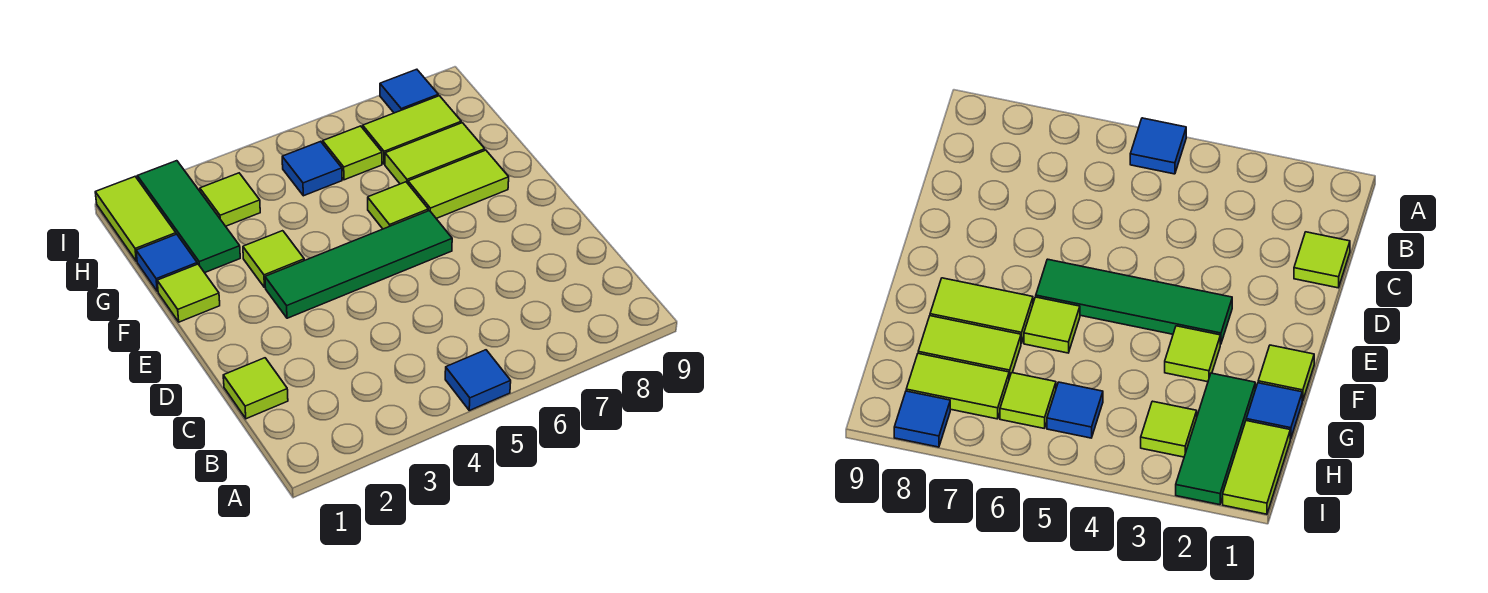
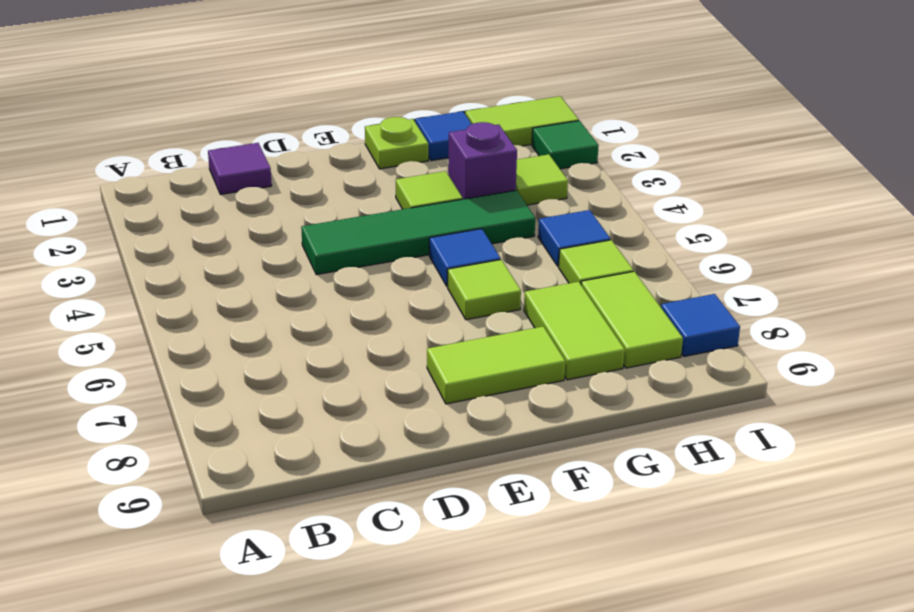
blue tile A5 level 1 -> blue tile F5 level 1
lime tile C1 level 1 -> purple tile C1 level 1
green tile E3:E6 level 1 -> green tile D4:G4 level 1
lime tile F1 level 1 -> lime plate F1 level 1
lime tile F7:F8 level 1 -> lime tile E8:F8 level 1
green tile G2:I2 level 1 -> green tile I2 level 1
none -> purple brick G3 level 1

